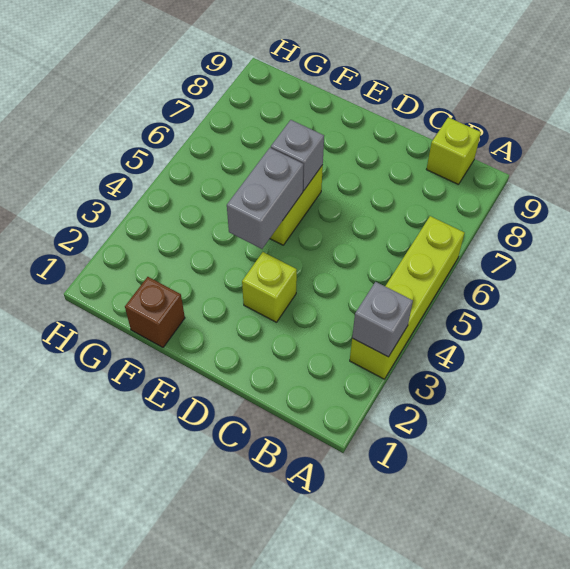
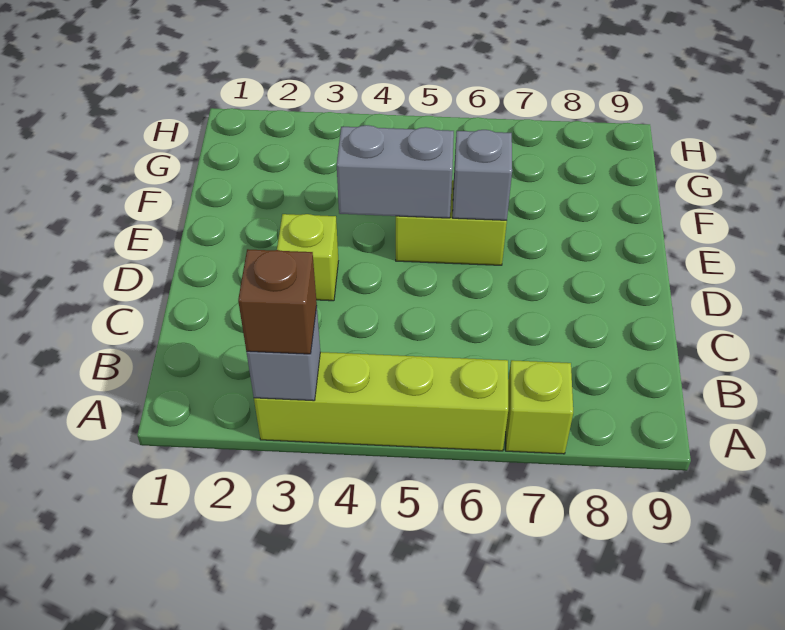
lime brick B9 level 1 -> lime brick A7 level 1
brown brick F1 level 1 -> brown brick A3 level 3

